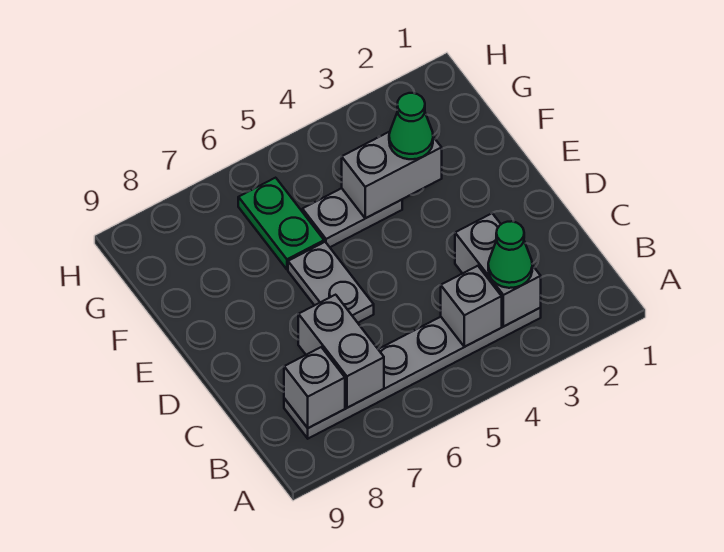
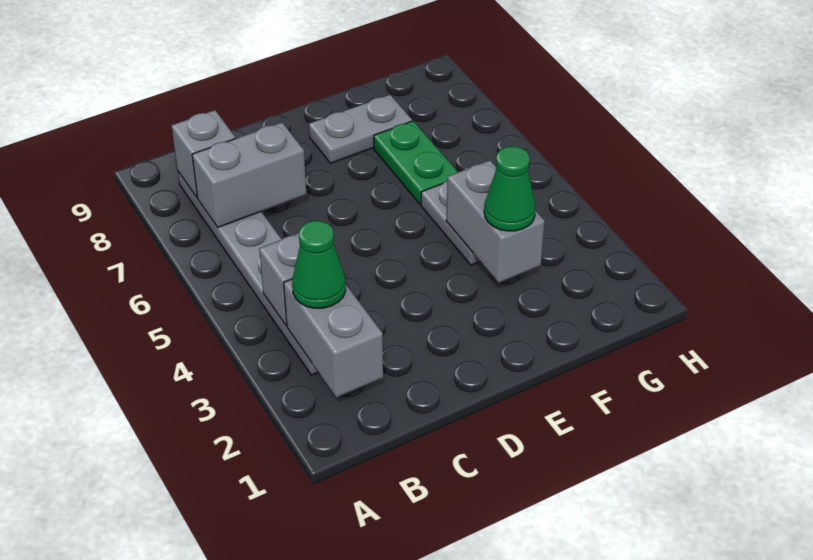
grey brick B3:C3 level 2 -> grey brick B2:B3 level 2
grey plate D6:E6 level 1 -> grey plate E8:F8 level 1
green plate F6:G6 level 1 -> green plate F6:F7 level 1

